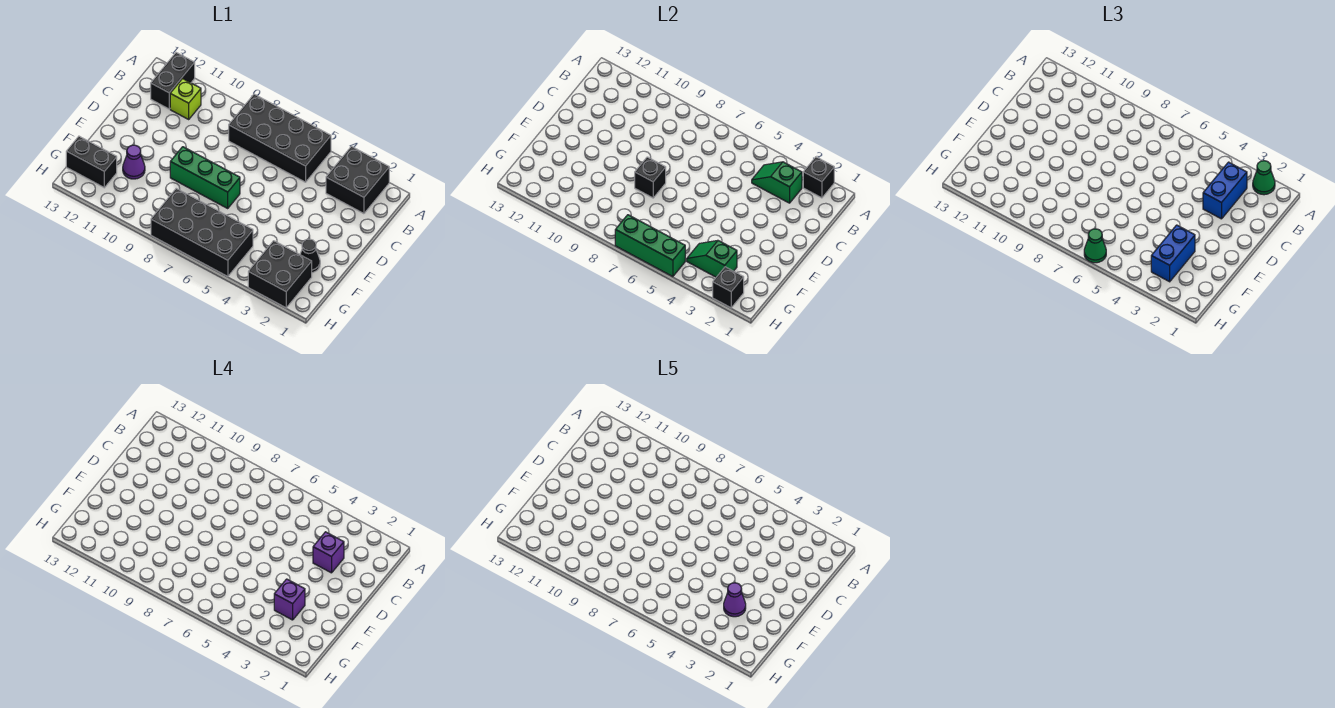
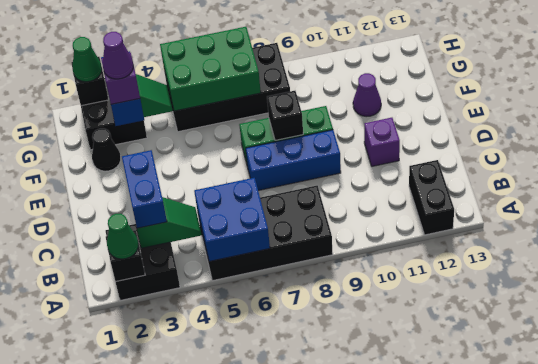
none -> blue brick A5:B6 level 2
lime brick B11 level 1 -> none
purple brick C3 level 4 -> purple brick D11 level 1
none -> blue brick D7:D9 level 1
black brick G12:G13 level 1 -> none
green brick H5:H7 level 2 -> green brick G5:H7 level 2
green cone H6 level 3 -> green cone H2 level 3

